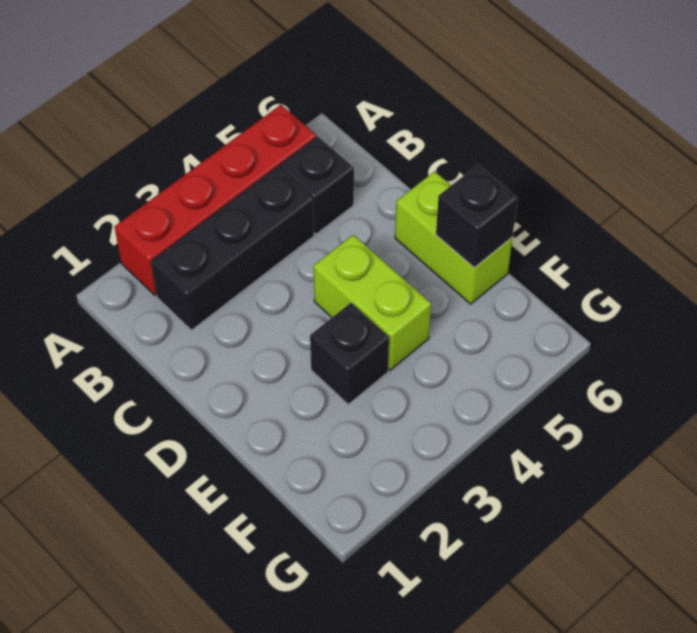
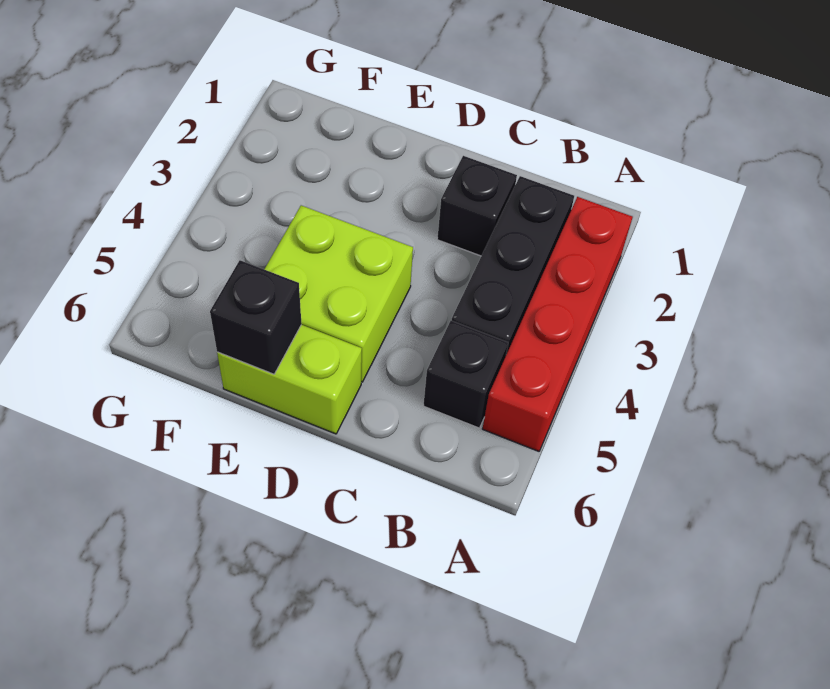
lime brick D4:E4 level 1 -> lime brick D4:E5 level 1
black brick E3 level 1 -> black brick C2 level 1

